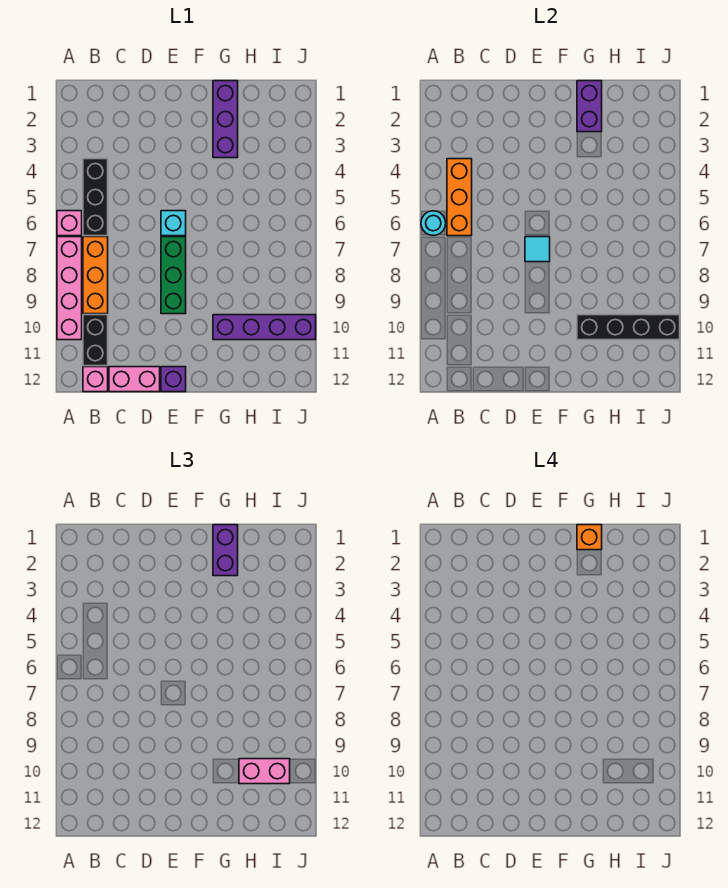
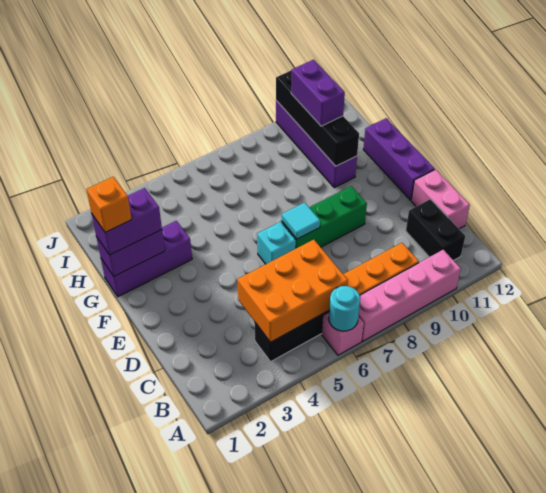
orange brick B4:B6 level 2 -> orange brick B4:C6 level 2
black brick B10:B11 level 1 -> black brick B11:C11 level 1
pink brick B12 level 1 -> none
purple brick E12 level 1 -> purple brick E12:G12 level 1
pink brick H10:I10 level 3 -> purple brick H10:I10 level 3

